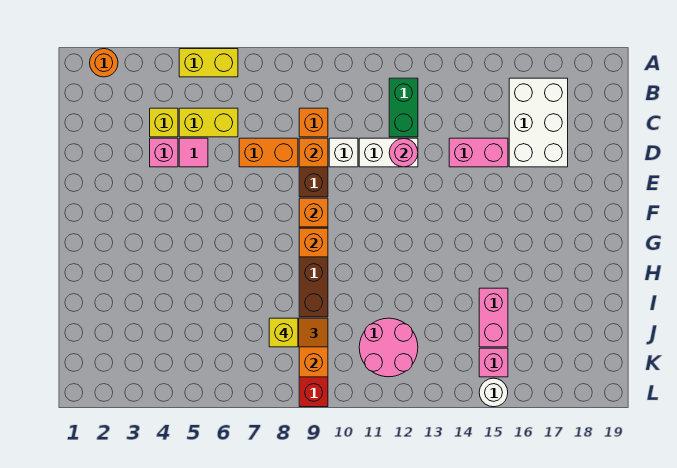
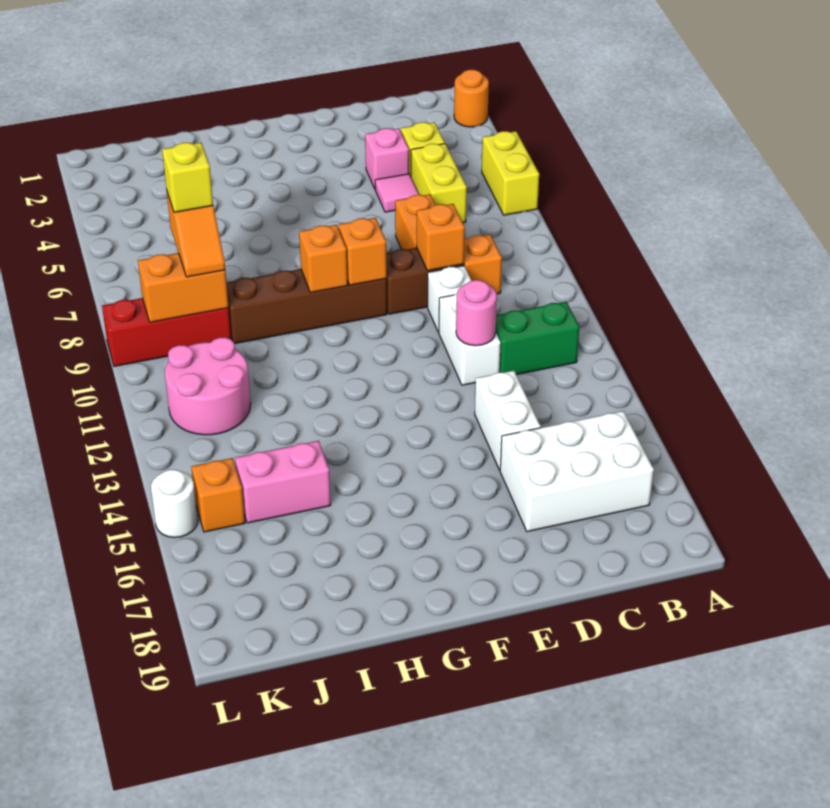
pink brick D14:D15 level 1 -> white brick D14:D15 level 1
pink brick K15 level 1 -> orange brick K15 level 1

